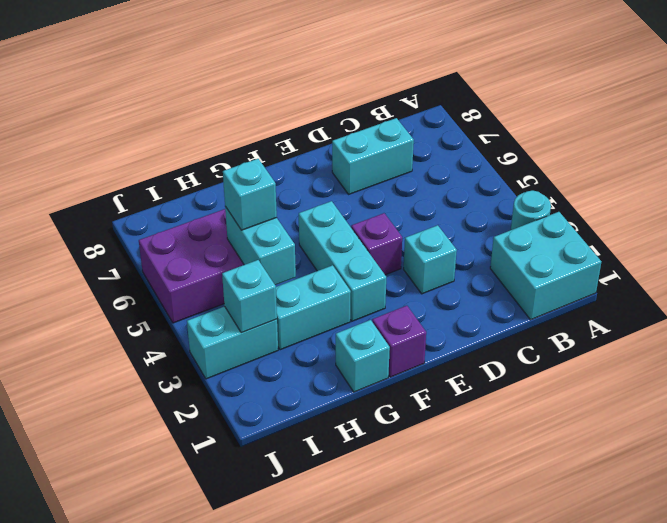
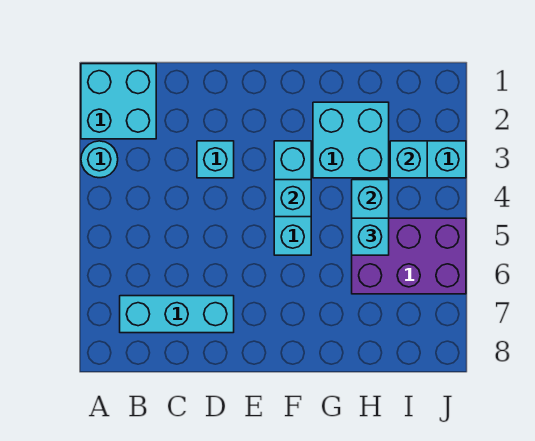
cyan brick C7:D7 level 1 -> cyan brick B7:D7 level 1
purple brick E4 level 1 -> none
purple brick F1 level 1 -> none
cyan brick G1 level 1 -> cyan brick F4 level 2
cyan brick G3:H3 level 1 -> cyan brick G2:H3 level 1

